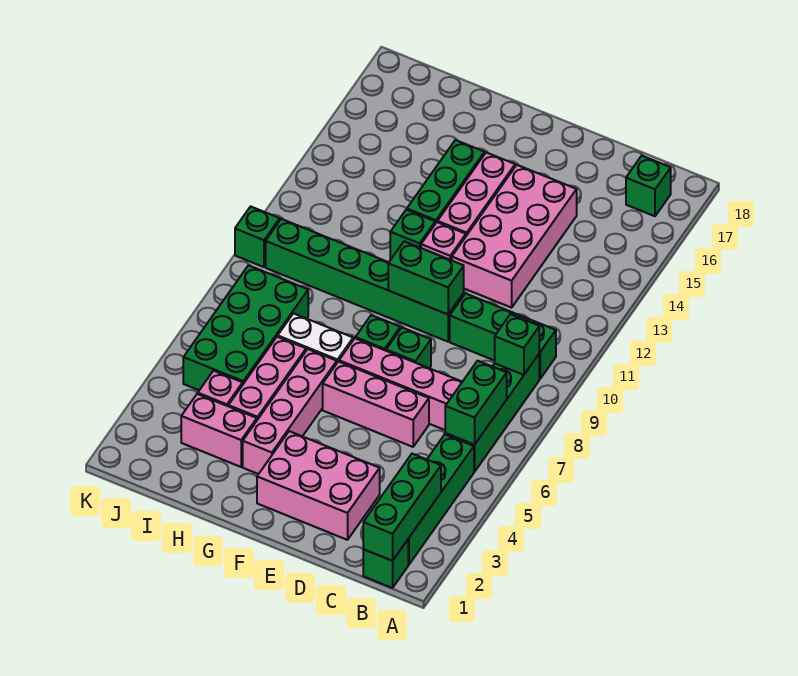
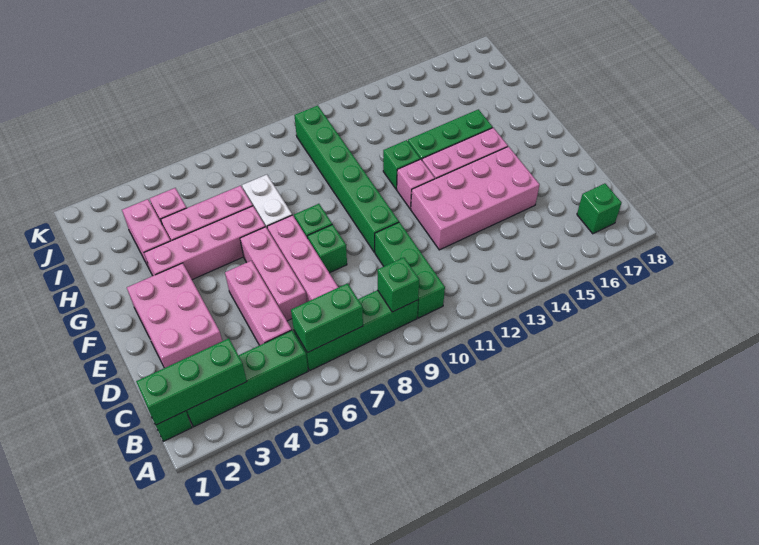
none -> pink brick C5:E5 level 1
green brick E10:F10 level 2 -> none
green brick I5:J8 level 1 -> none
green brick K10 level 1 -> none

